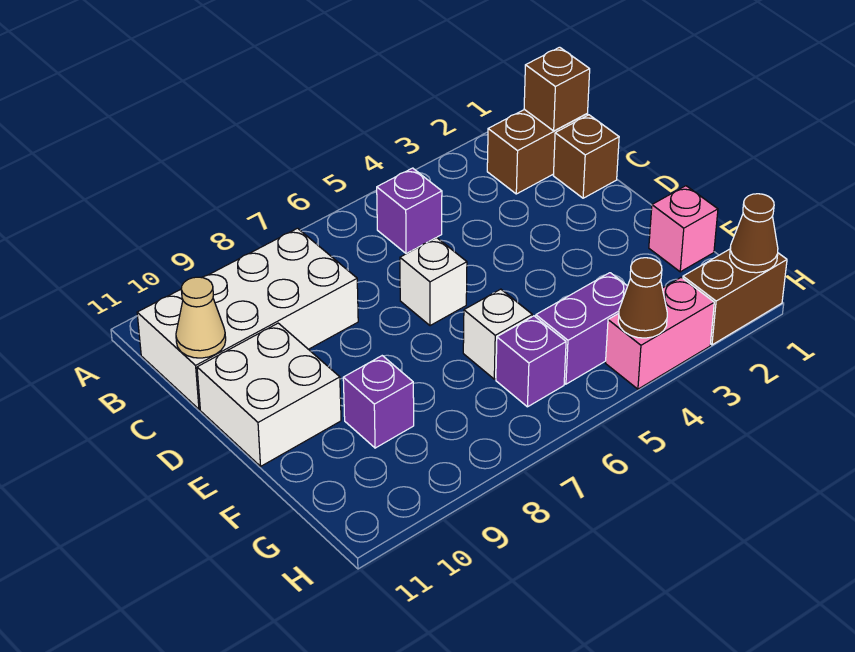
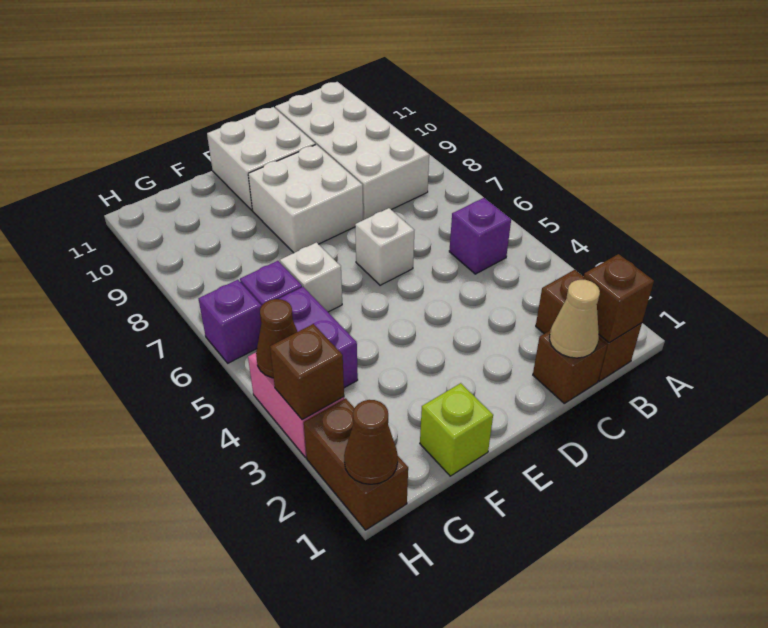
tan cone C11 level 2 -> tan cone C1 level 2
none -> white brick D8:E9 level 1
pink brick F1 level 1 -> lime brick F1 level 1
purple brick F9 level 1 -> purple brick H6 level 1
none -> brown brick H3 level 2

